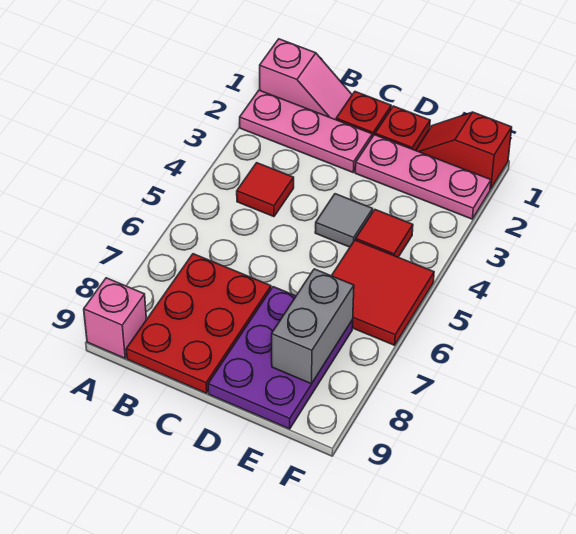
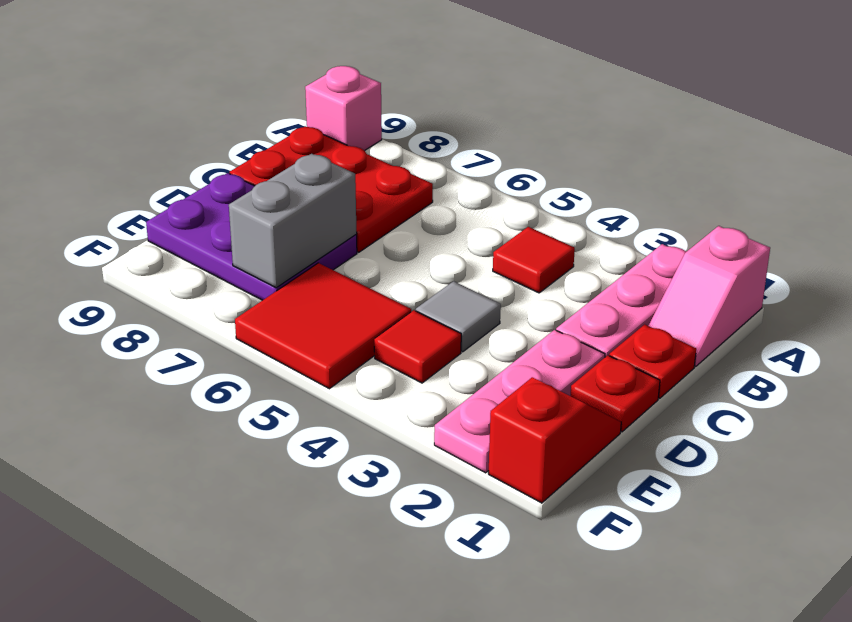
grey brick E7:E8 level 2 -> grey brick D7:E7 level 2

